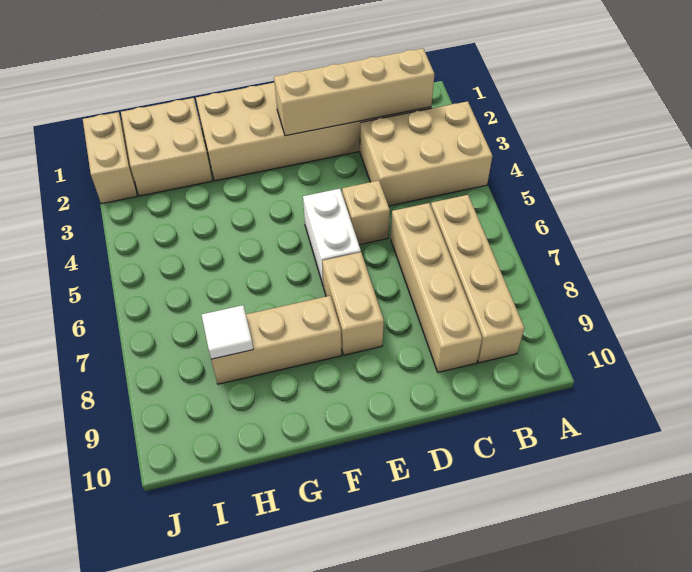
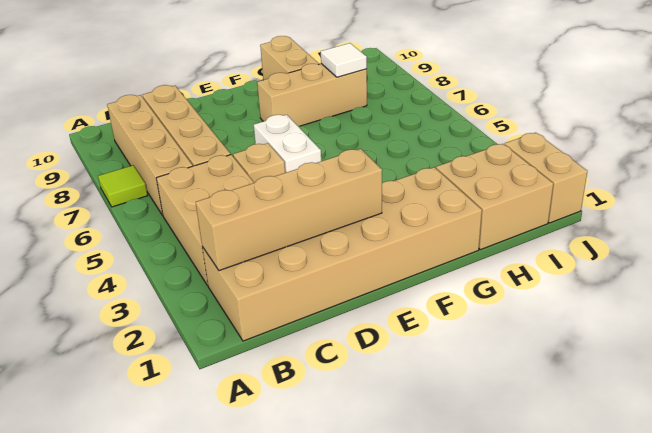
tan brick A3:C4 level 1 -> tan brick B3:C5 level 1
none -> lime tile A7 level 1
tan brick E7:E8 level 1 -> tan brick G9:G10 level 1

